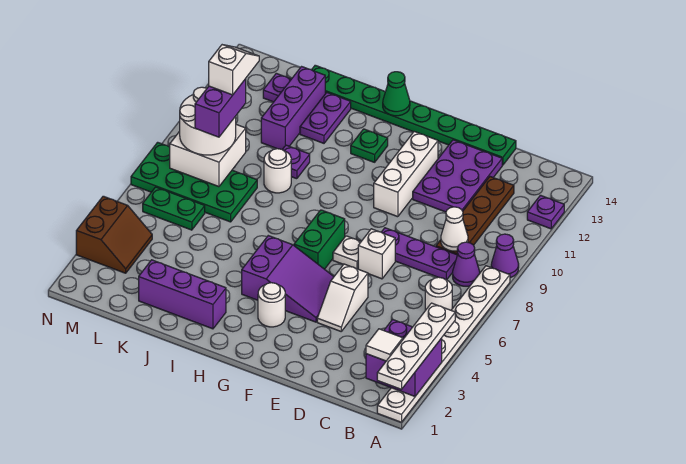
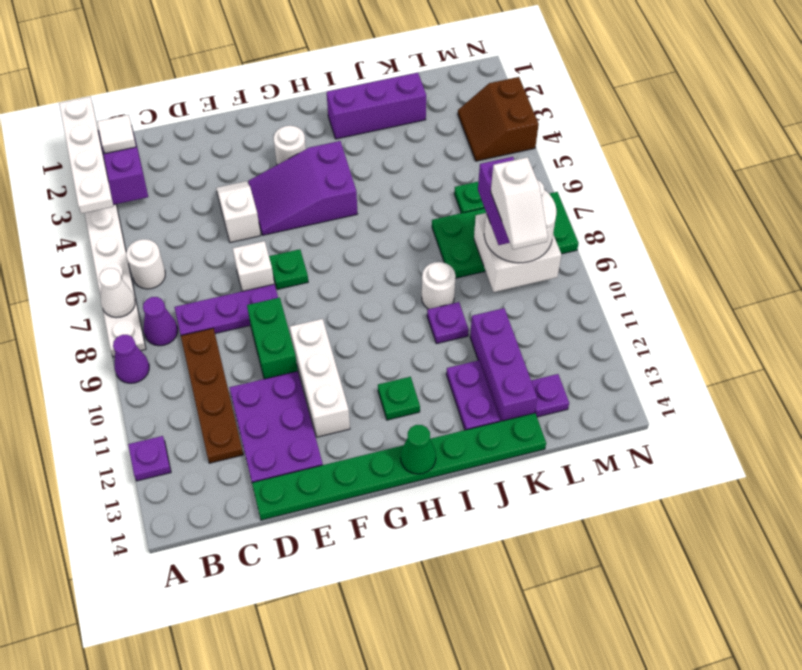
white cone C9 level 2 -> white cone A7 level 2
white plate F7 level 1 -> green plate F7 level 1
green brick G6:G7 level 1 -> green brick E9:E10 level 1

